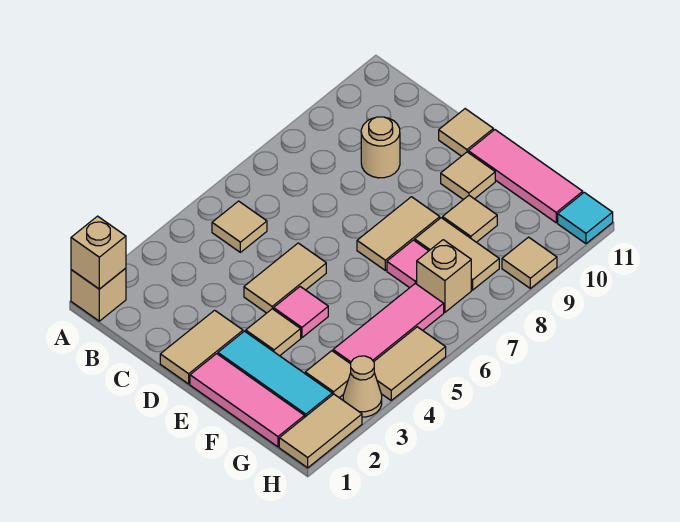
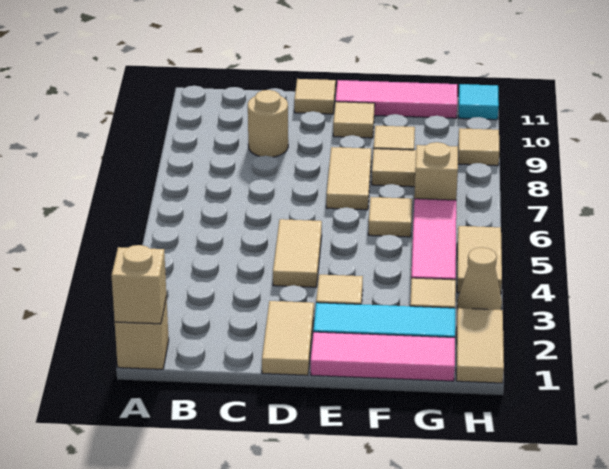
tan tile B5 level 1 -> tan tile F6 level 1
pink tile E4 level 1 -> none
pink tile F7 level 1 -> none

